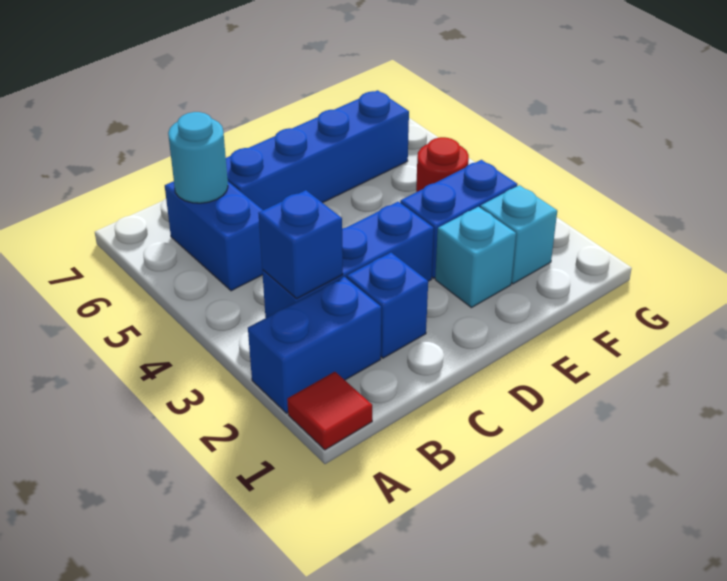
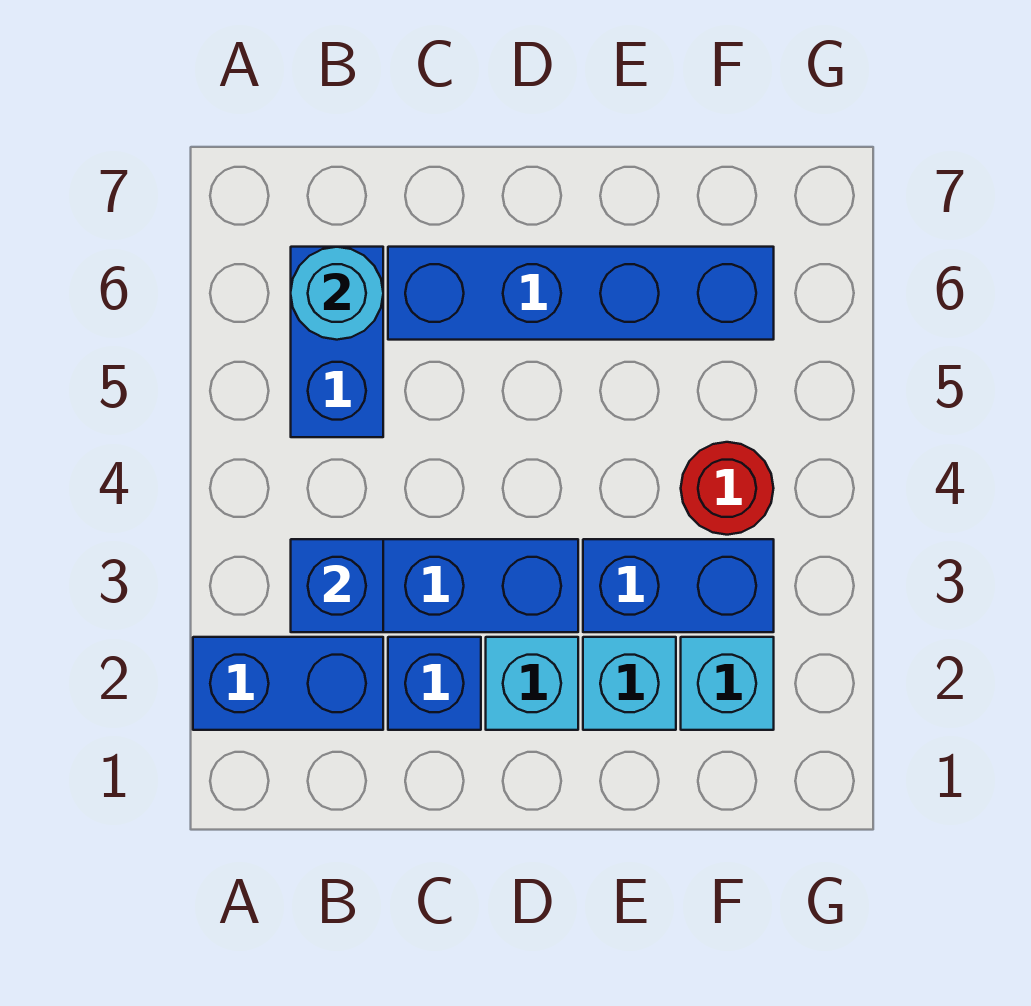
red tile A1 level 1 -> none
none -> cyan brick D2 level 1

